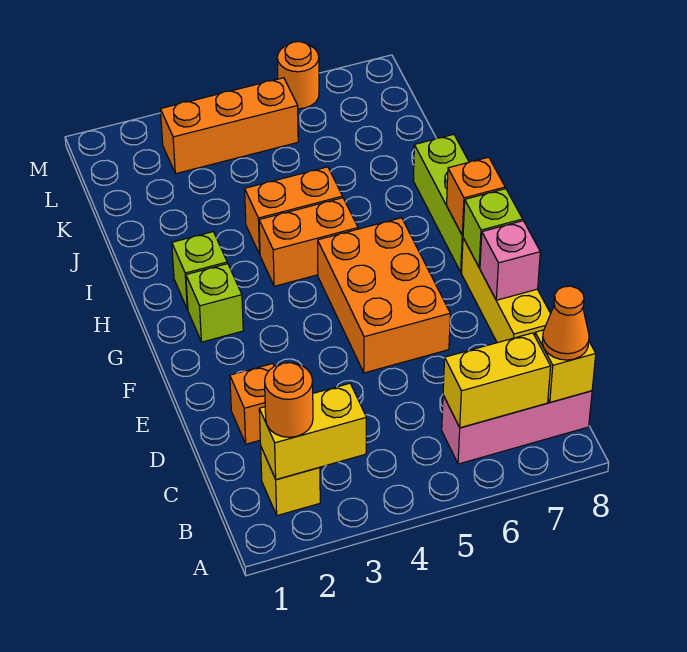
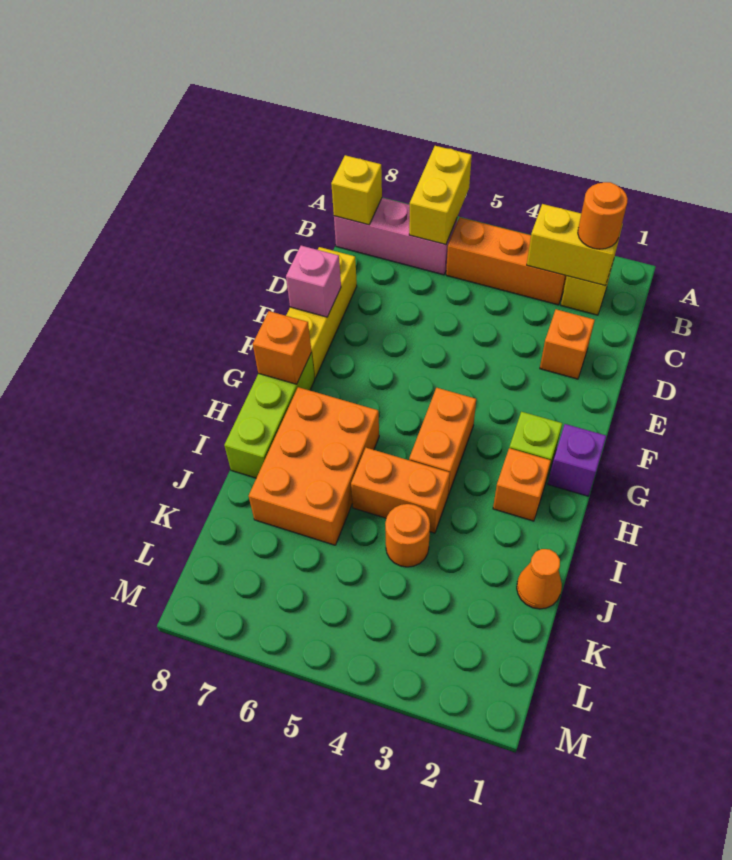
yellow brick B6:B7 level 2 -> yellow brick A6:B6 level 2
orange cone B8 level 3 -> orange cone J1 level 1
orange brick E5:G6 level 1 -> orange brick H6:J7 level 1
lime brick F8 level 2 -> none
none -> purple brick G1 level 1
lime brick H2 level 1 -> orange brick H2 level 1
orange brick H4:H5 level 1 -> orange brick G4:H4 level 1
orange brick L3:L5 level 1 -> orange brick B3:B5 level 1
orange round brick M6 level 1 -> orange round brick J4 level 1

